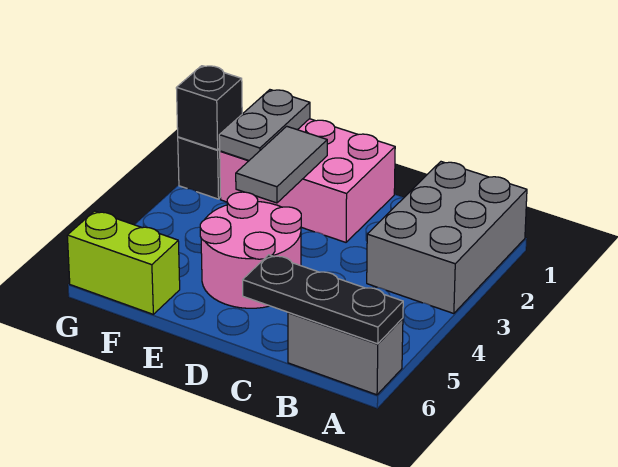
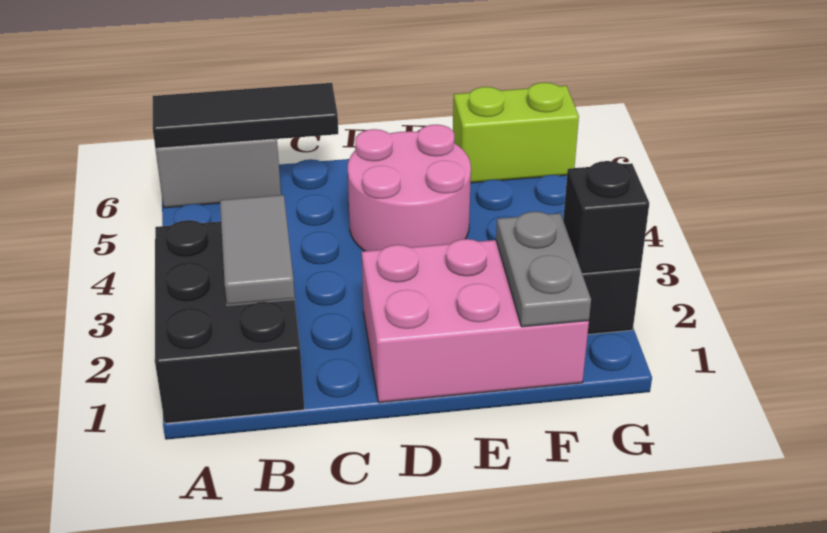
grey brick A1:B3 level 1 -> black brick A1:B3 level 1
black plate A6:C6 level 2 -> black tile A6:C6 level 2
grey tile E2:E3 level 2 -> grey tile B2:B3 level 2

